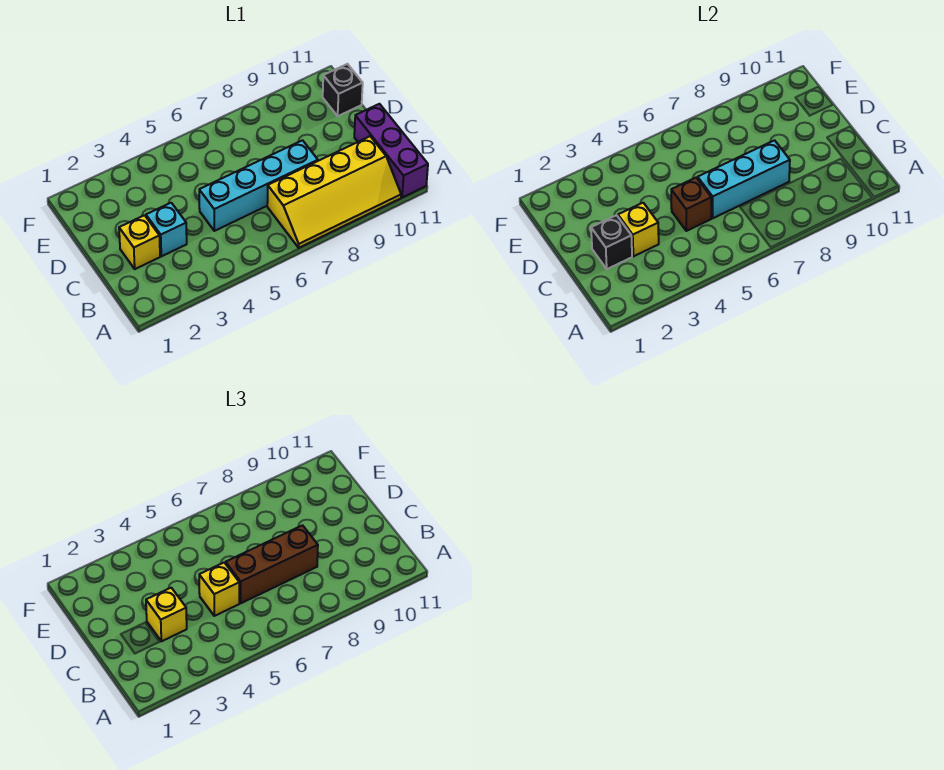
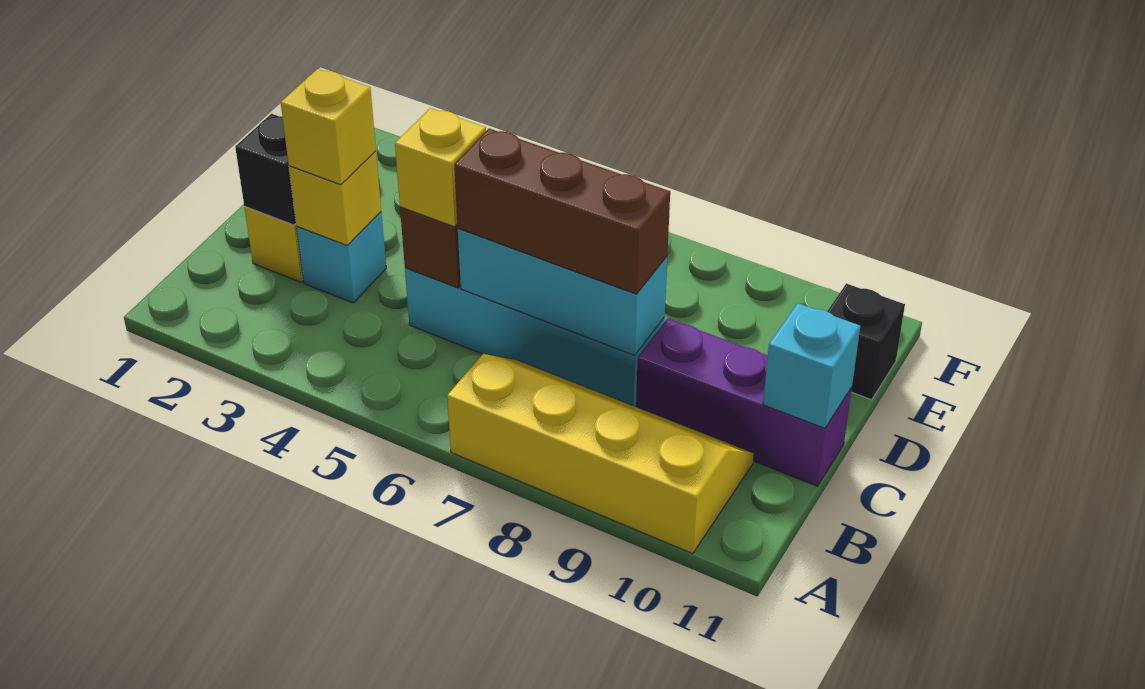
yellow slope A7:B10 level 1 top B -> yellow slope A7:B10 level 1 top A
purple brick A11:C11 level 1 -> purple brick C9:C11 level 1
none -> cyan brick C11 level 2

